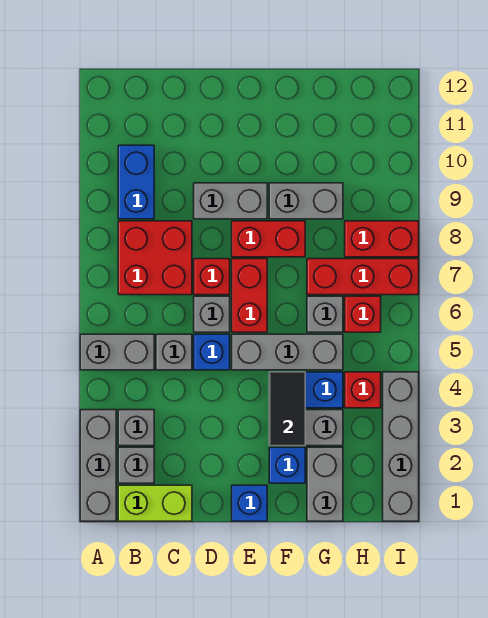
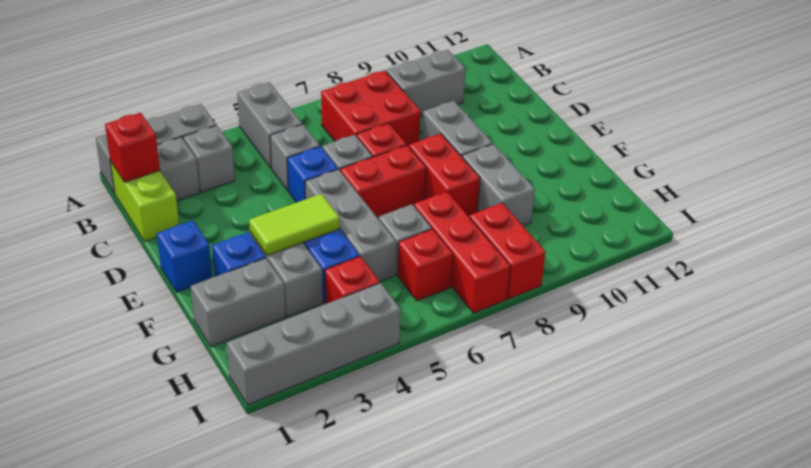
none -> red brick B1 level 2
blue brick B9:B10 level 1 -> grey brick B9:B10 level 1
black tile F3:F4 level 2 -> lime tile F3:F4 level 2

